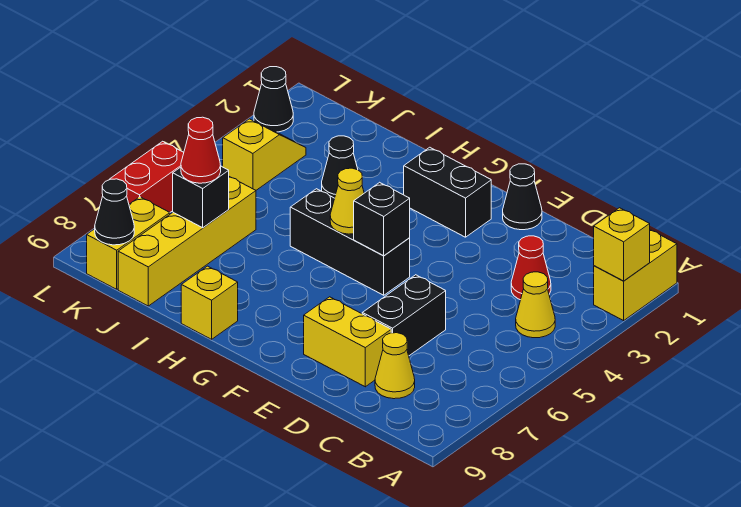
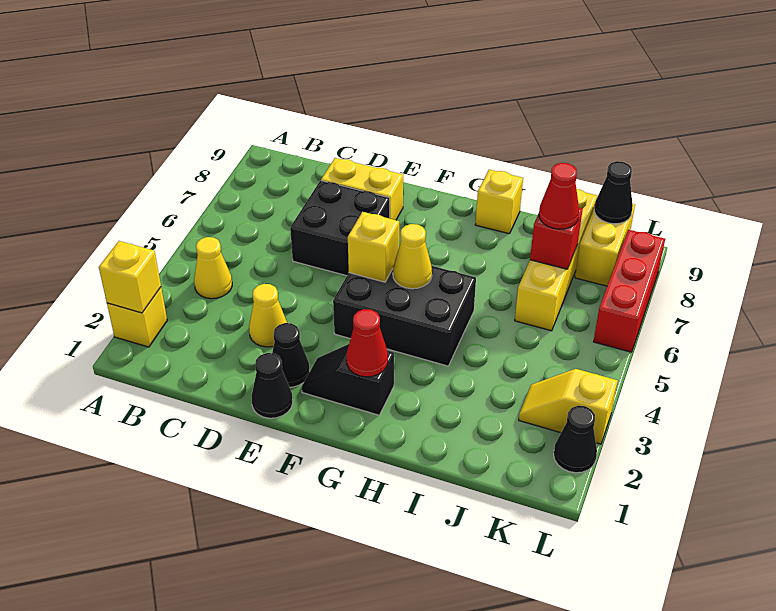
yellow brick A1:A2 level 1 -> yellow brick A2 level 1
red cone C3 level 1 -> red cone G2 level 2
yellow cone C8 level 1 -> yellow cone D3 level 1
black brick D6:D7 level 1 -> black brick D6:E7 level 1
black brick F2:G2 level 1 -> black slope F2:G2 level 1 top G
black brick F5:H5 level 1 -> black brick F4:H5 level 1
black brick F5 level 2 -> yellow brick F5 level 2
black cone I3 level 1 -> black cone E2 level 1
black brick J7 level 2 -> red brick J7 level 2
yellow slope K3:K4 level 1 top 4 -> yellow slope K3:L3 level 1 top L
red brick L6:L7 level 1 -> red brick L6:L8 level 1

